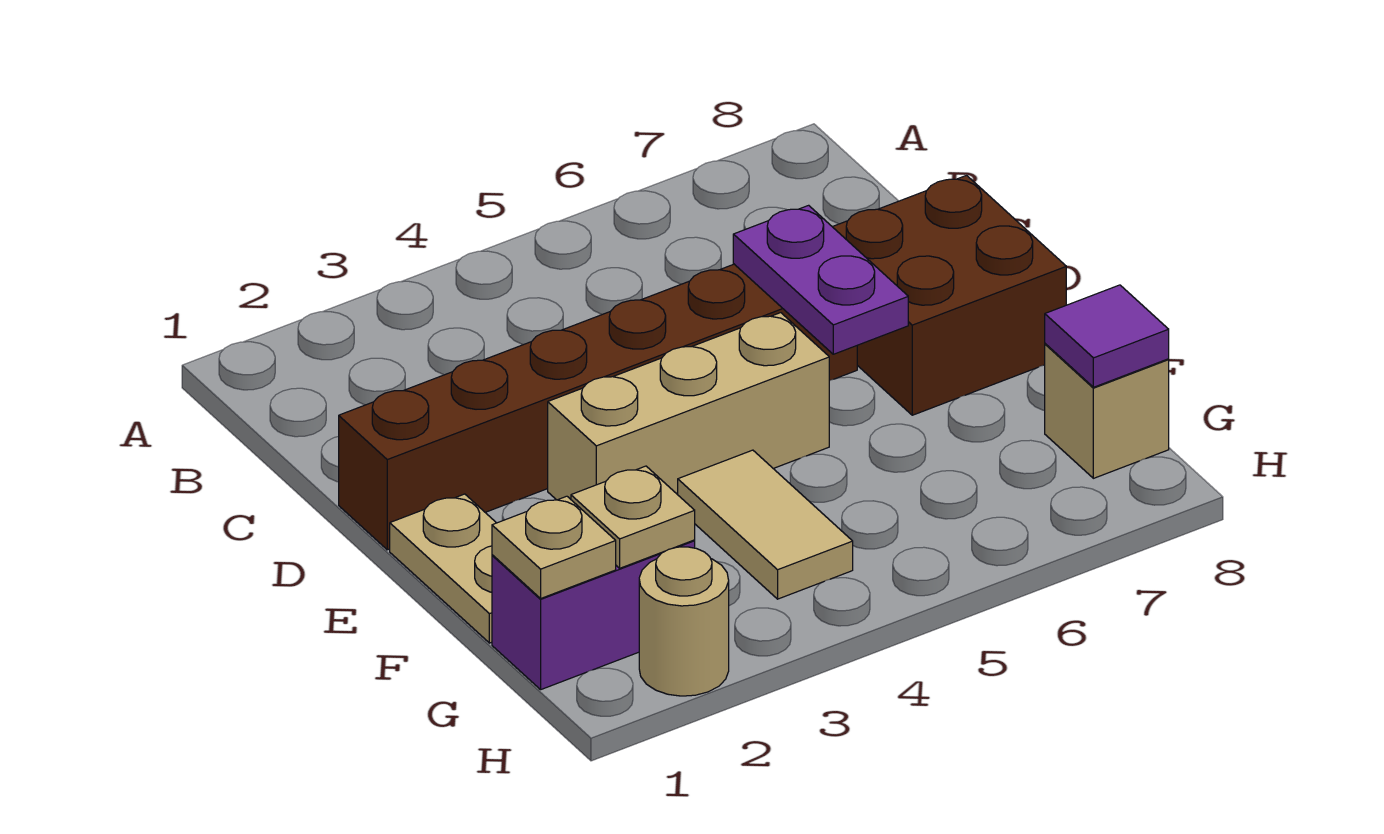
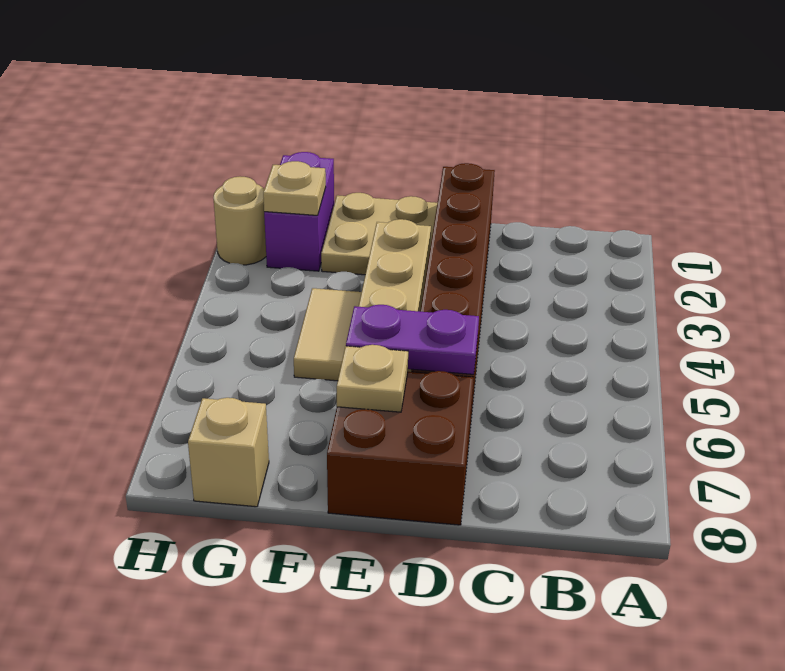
tan plate E1:F1 level 1 -> tan plate E1:F2 level 1
tan tile F4:G4 level 1 -> tan tile F4:F5 level 1
tan plate G1 level 2 -> tan plate E7 level 2
purple tile G8 level 2 -> none

